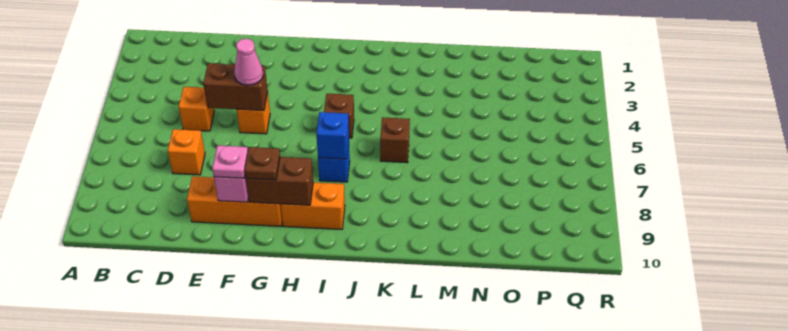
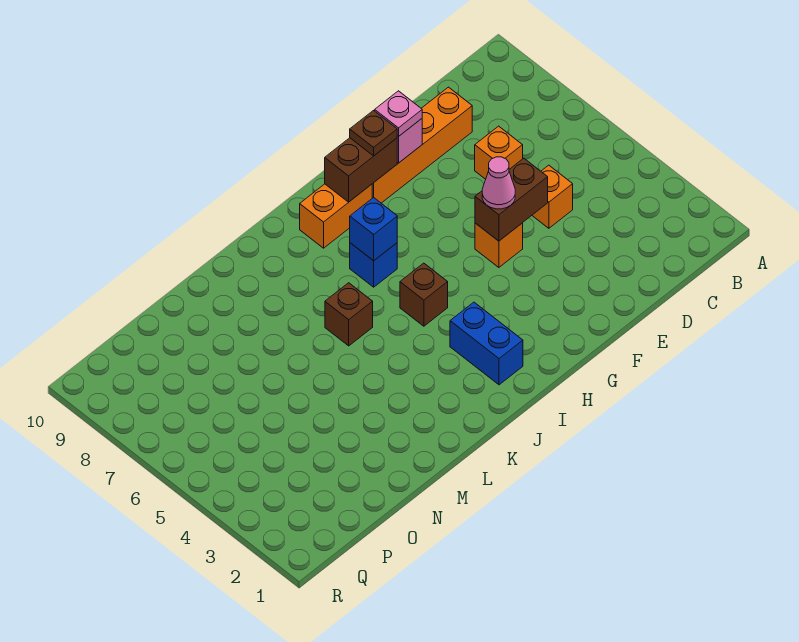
orange brick E9:G9 level 1 -> orange brick D9:G9 level 1
none -> blue brick I2:I3 level 1

